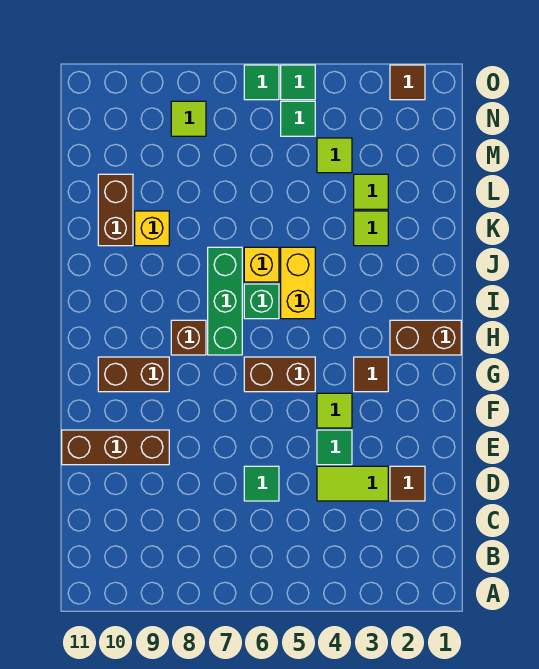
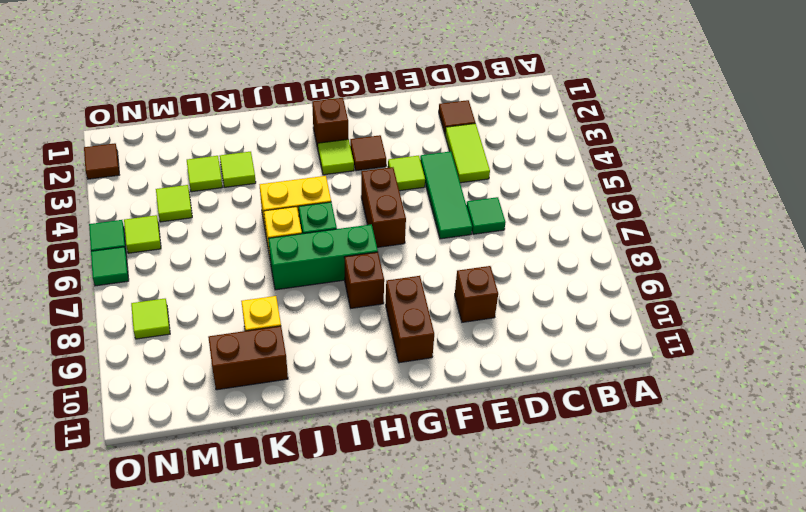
green tile E4 level 1 -> green tile E4:E6 level 1
brown brick E9:E11 level 1 -> brown brick E9 level 1
brown brick H1:H2 level 1 -> brown brick H2 level 1
none -> lime tile H3 level 1
green tile N5 level 1 -> lime tile N5 level 1

